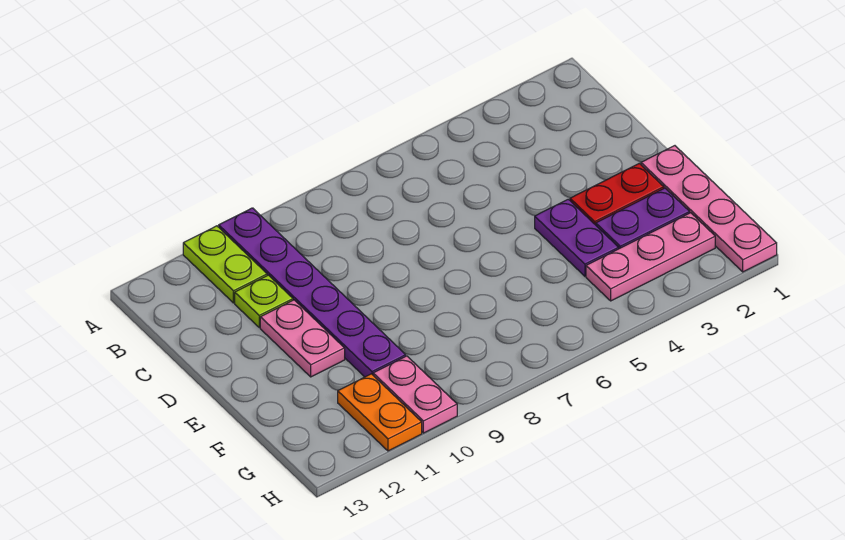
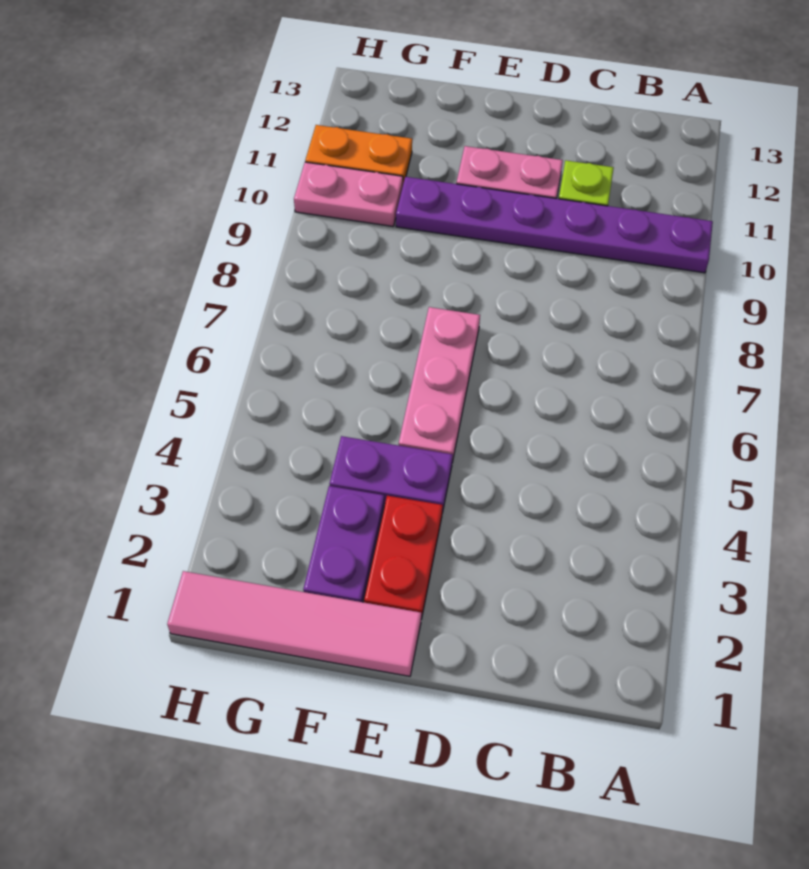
lime plate A11:B11 level 1 -> none
pink plate E1:H1 level 1 -> pink tile E1:H1 level 1
pink plate G2:G4 level 1 -> pink plate E5:E7 level 1

